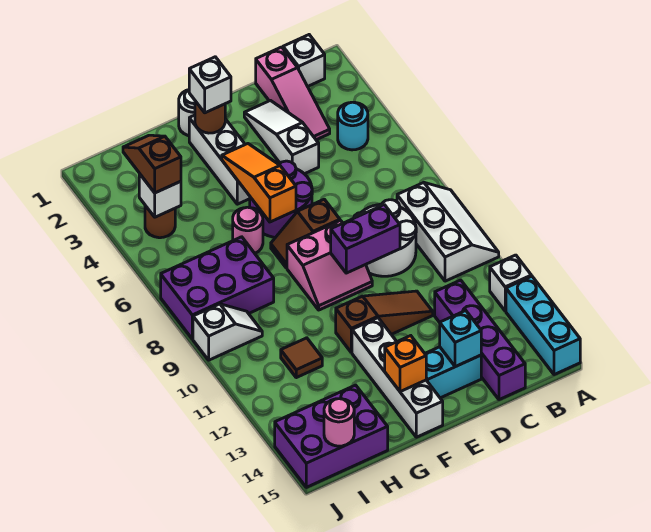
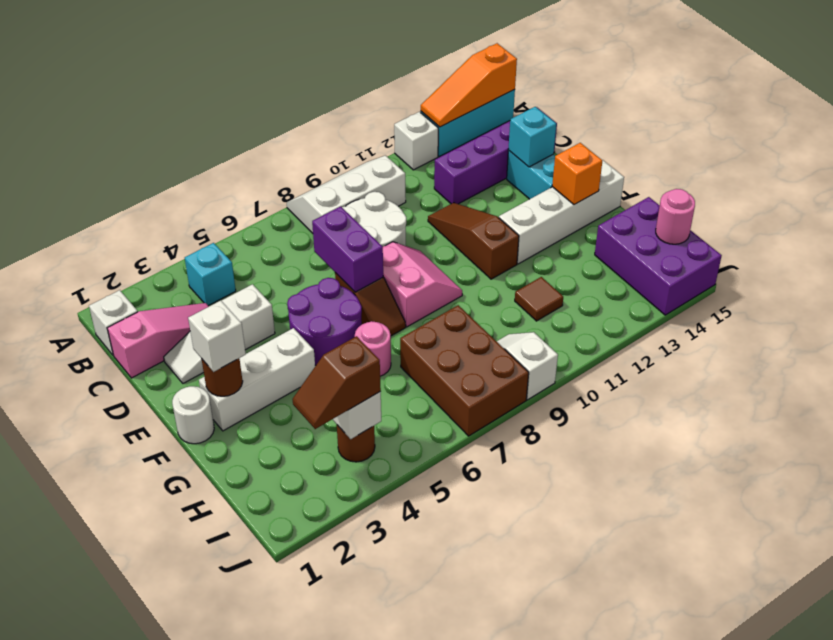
cyan round brick B4 level 1 -> cyan brick B4 level 1
purple brick D9:E9 level 2 -> purple brick D7:E7 level 2
orange slope F4:F6 level 2 top 6 -> orange slope A13:A15 level 2 top 15
purple brick H7:J8 level 1 -> brown brick H7:J8 level 1

